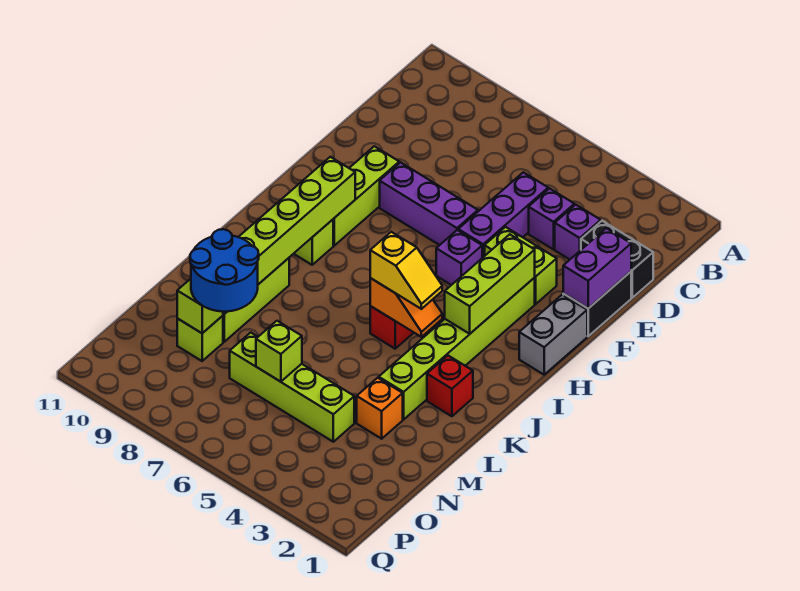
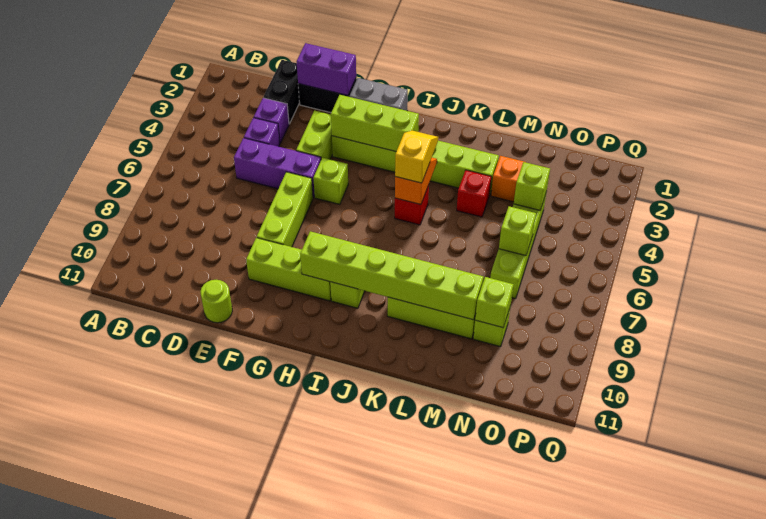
none -> lime round brick E11 level 1
purple brick F6:F8 level 1 -> lime brick F6:F8 level 1
purple brick G5 level 1 -> lime brick G5 level 1
red brick K2 level 1 -> red brick L4 level 1
blue round brick M8:N9 level 3 -> none
none -> lime brick N4 level 2

